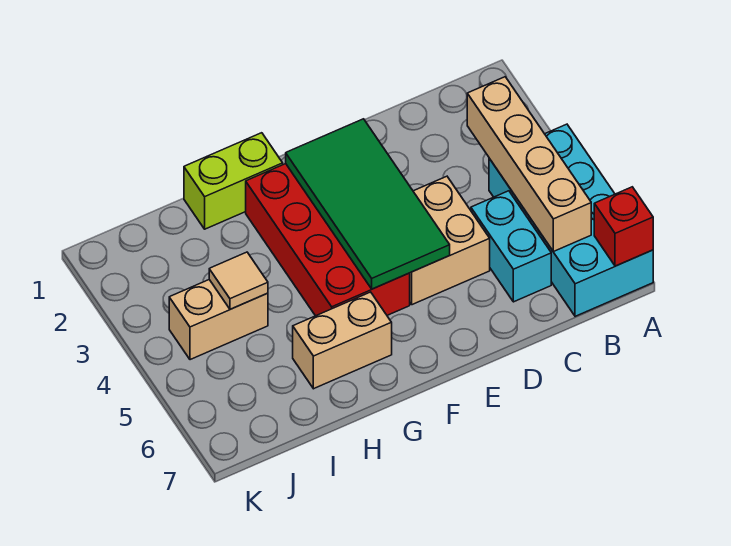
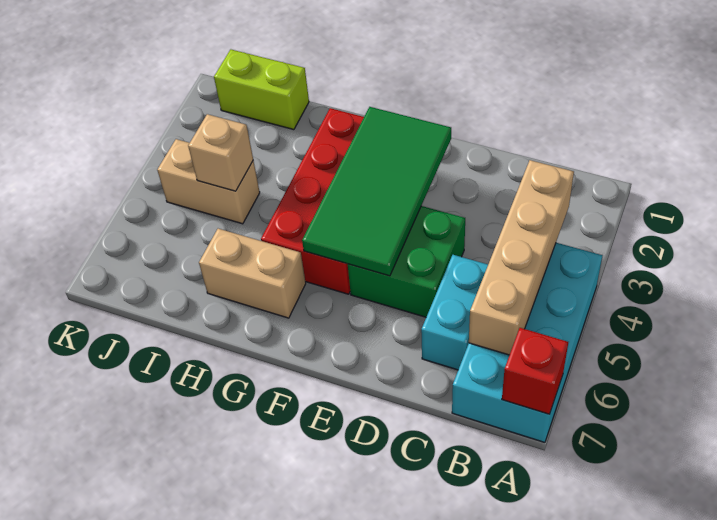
tan brick D4:E5 level 1 -> green brick D4:E5 level 1
lime brick G1:H1 level 1 -> lime brick I1:J1 level 1
tan tile I4 level 2 -> tan brick I4 level 2

